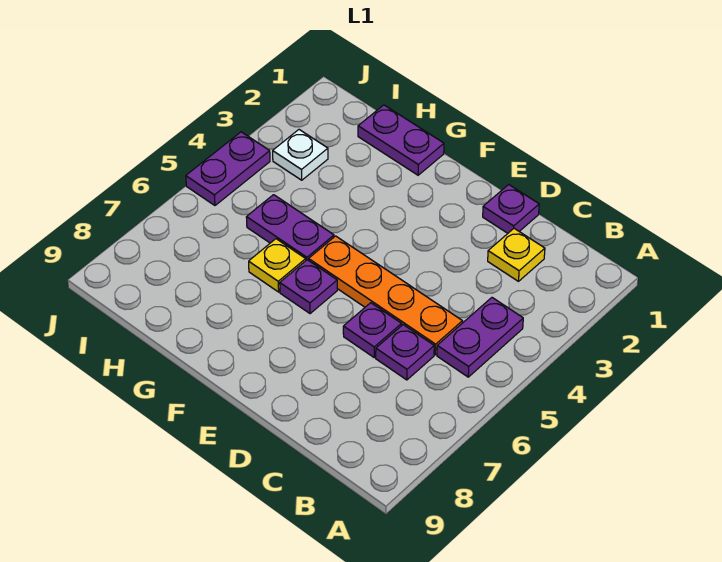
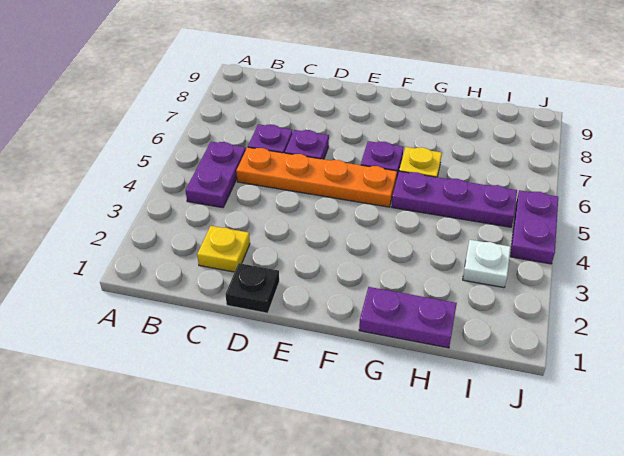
purple plate D1 level 1 -> black plate D1 level 1
purple plate G5:H5 level 1 -> purple plate G5:I5 level 1

